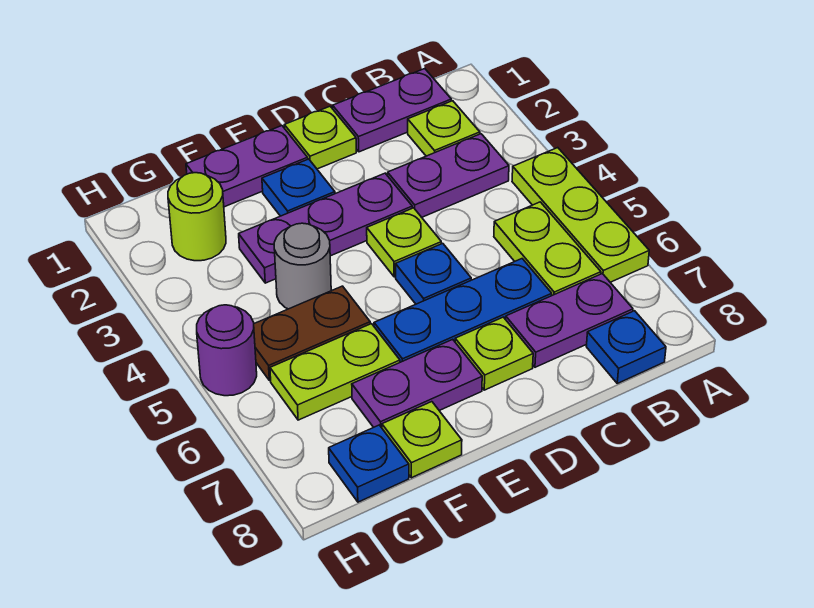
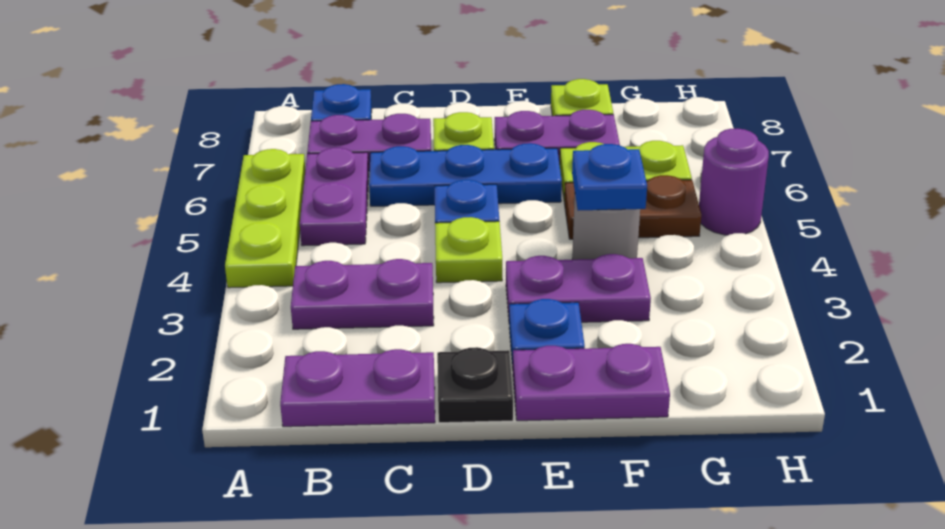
lime plate B2 level 1 -> none
lime plate B5:B6 level 1 -> purple plate B5:B6 level 1
lime plate D1 level 1 -> black plate D1 level 1
purple plate D3:F3 level 1 -> purple plate E3:F3 level 1
lime round brick G2 level 1 -> none
blue plate G8 level 1 -> blue plate F4 level 2

